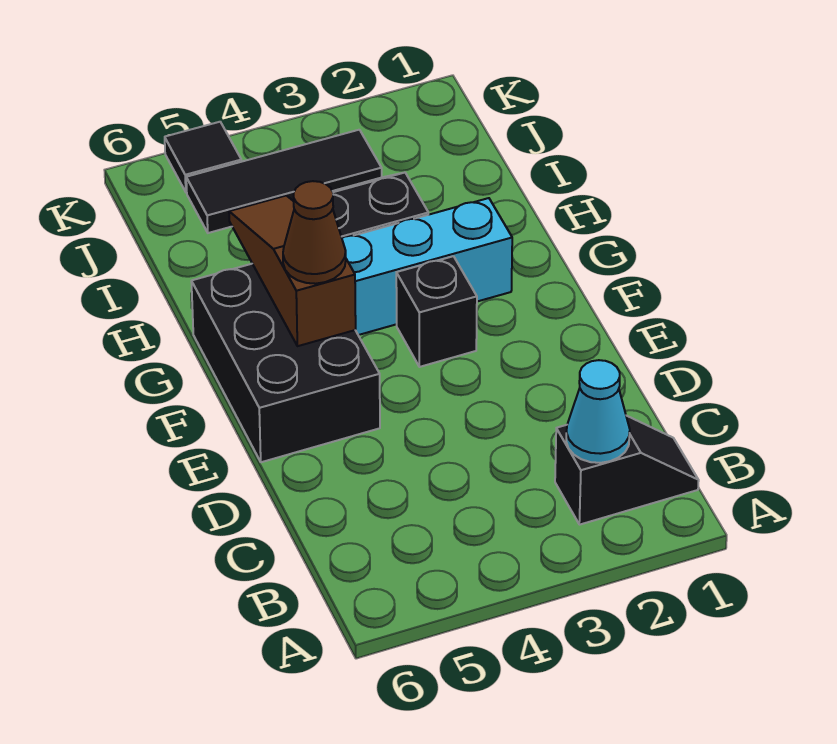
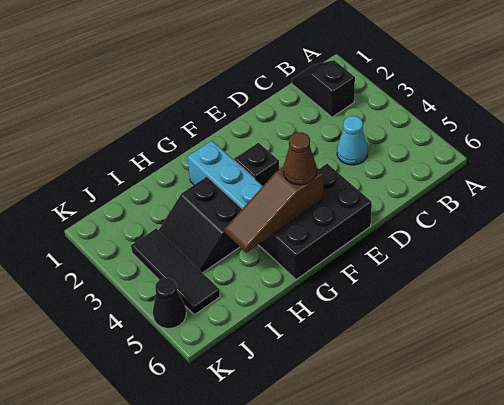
cyan cone B2 level 2 -> cyan cone C4 level 1
black tile K5 level 1 -> black cone K5 level 1

